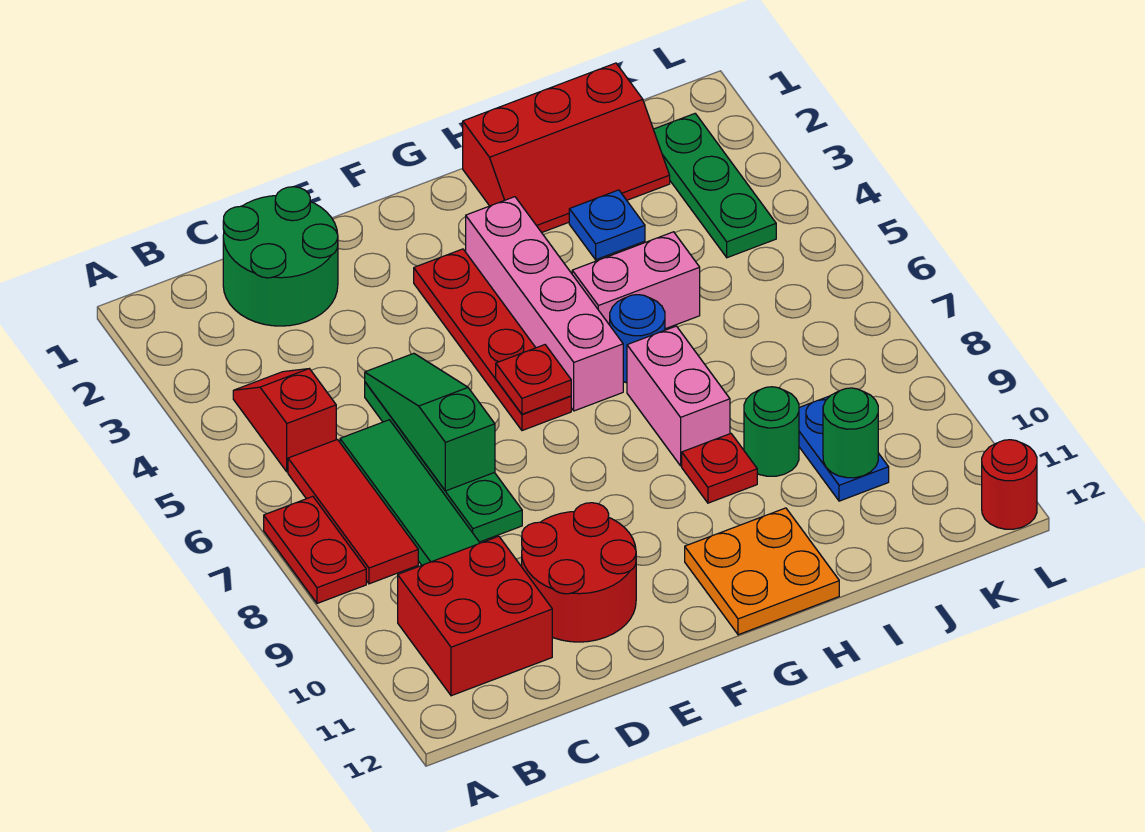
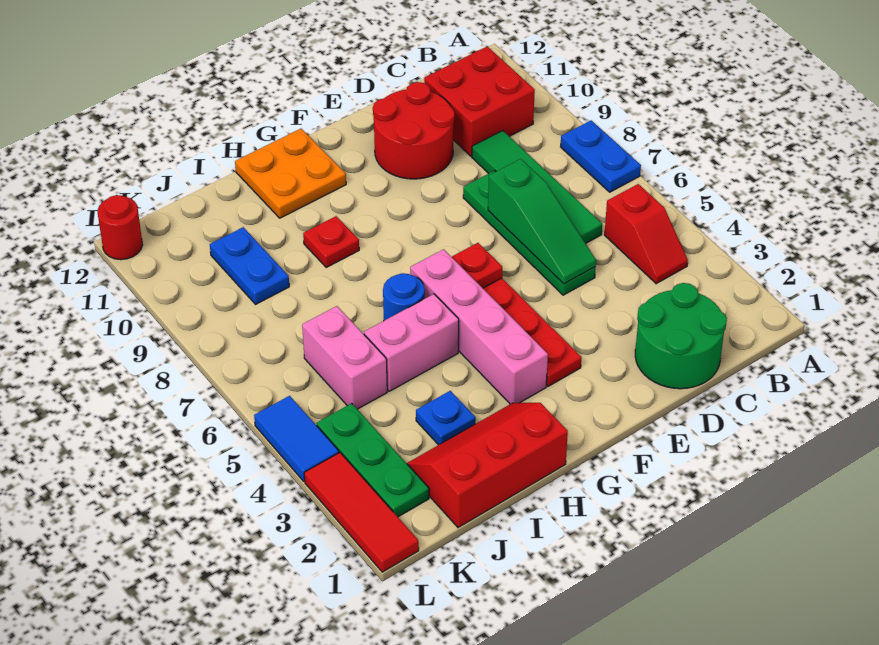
red plate A7:A8 level 1 -> blue plate A7:A8 level 1
red tile B6:B8 level 1 -> red tile L1:L3 level 1
pink brick H7:H8 level 1 -> pink brick J5:J6 level 1
green round brick I9 level 1 -> none
green round brick J10 level 2 -> none
none -> blue tile L4:L5 level 1

